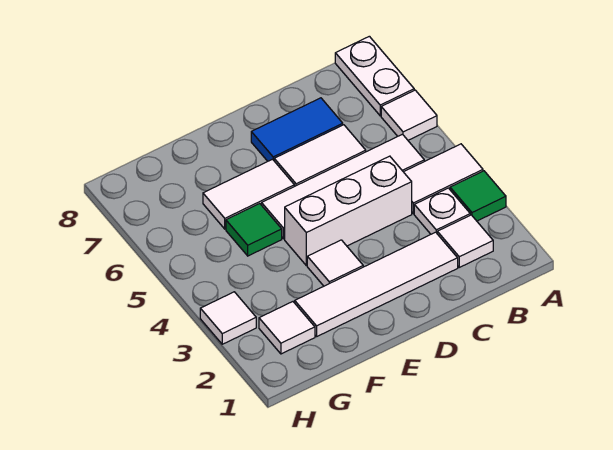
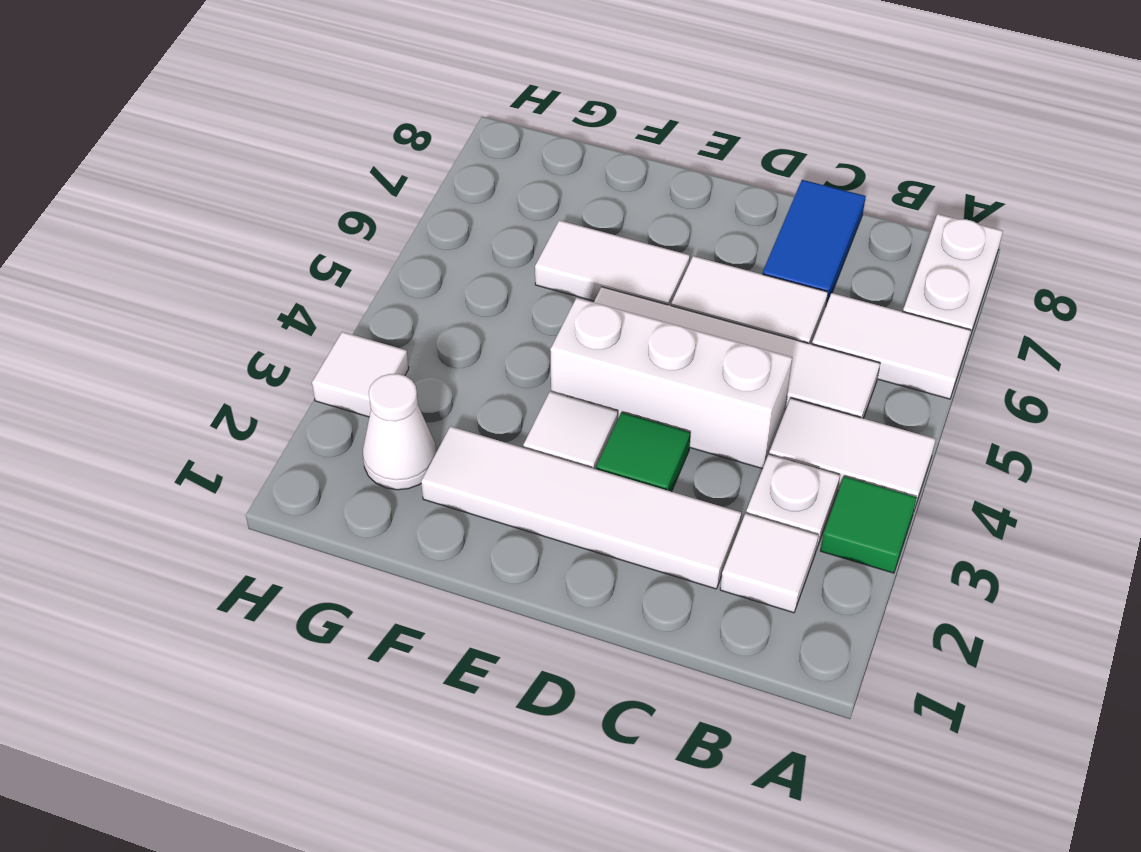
white tile A6 level 1 -> white tile A6:B6 level 1
blue tile C7:D7 level 1 -> blue tile C7:C8 level 1
green tile F5 level 1 -> green tile D3 level 1
white tile G2 level 1 -> white cone G2 level 1

